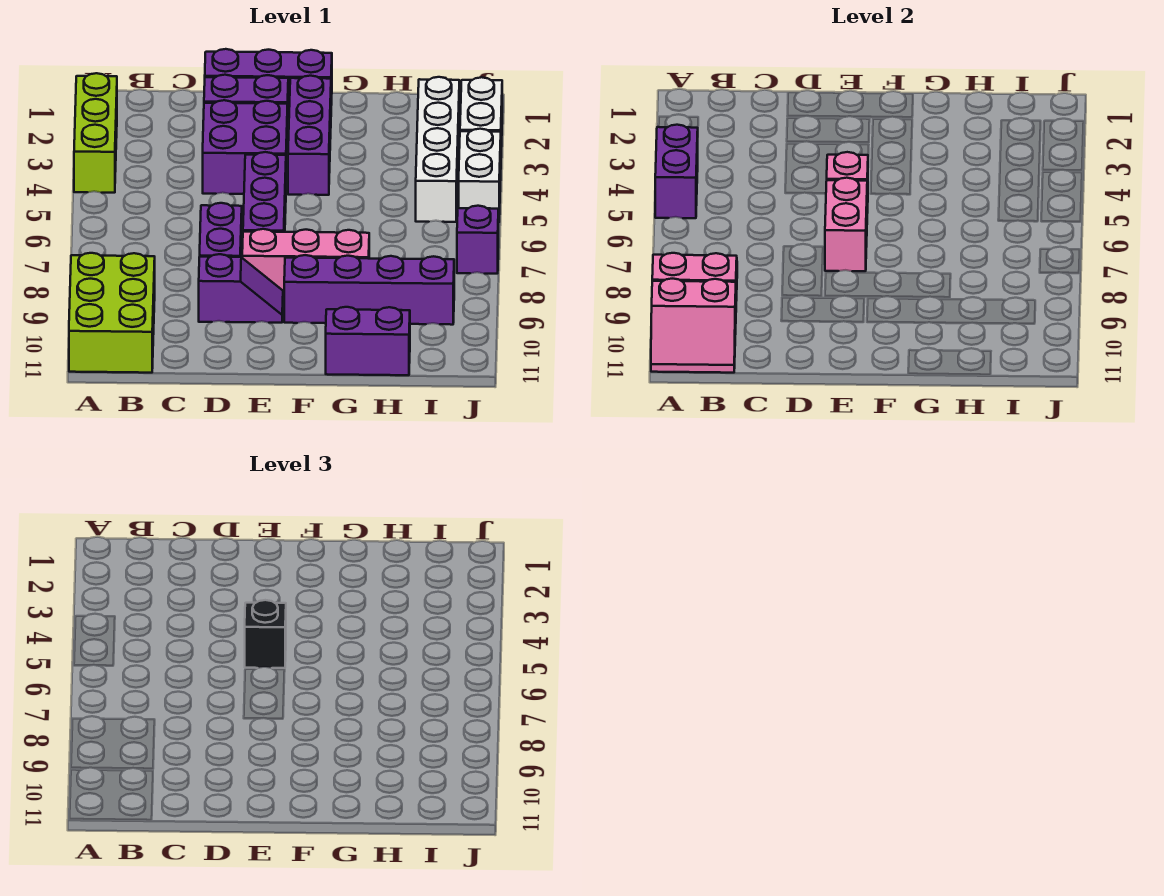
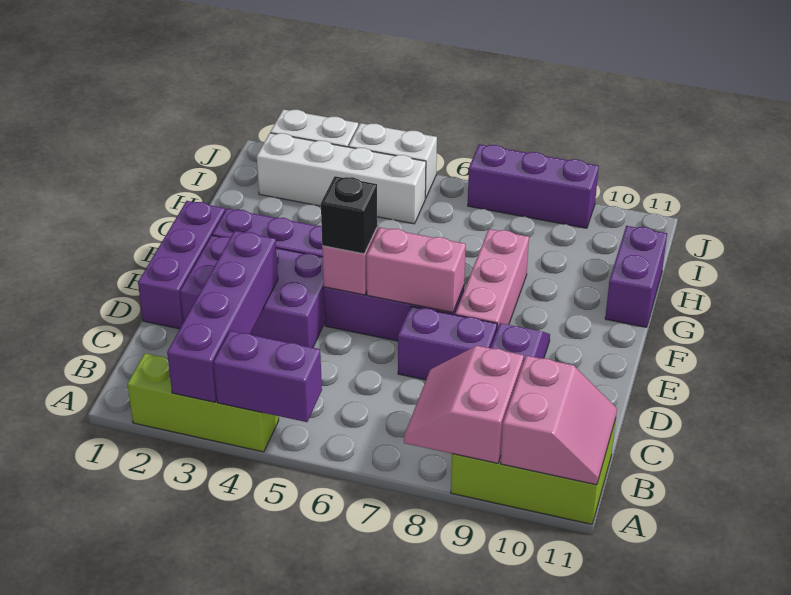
purple brick F9:I9 level 1 -> purple brick A3:D3 level 2
purple brick J7 level 1 -> purple brick J7:J9 level 1

